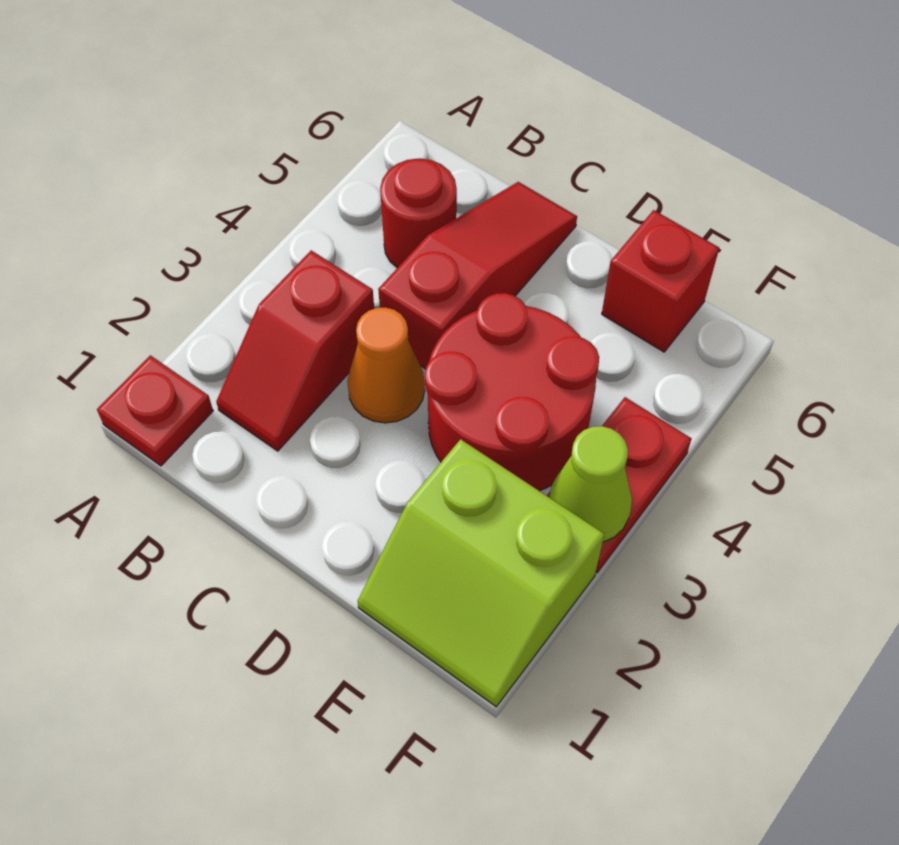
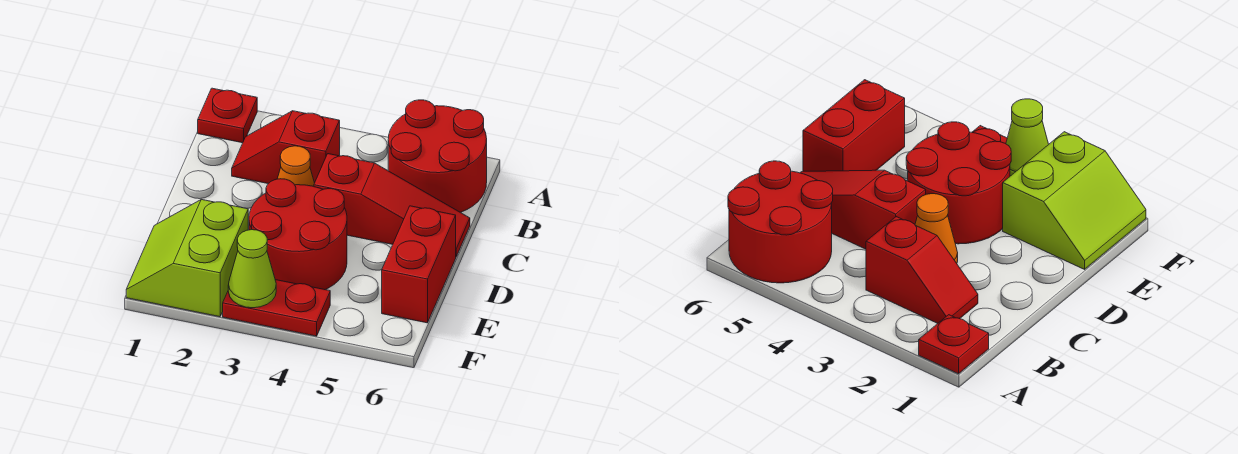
red round brick B5 level 1 -> red round brick A5:B6 level 1
red brick E6 level 1 -> red brick D6:E6 level 1

